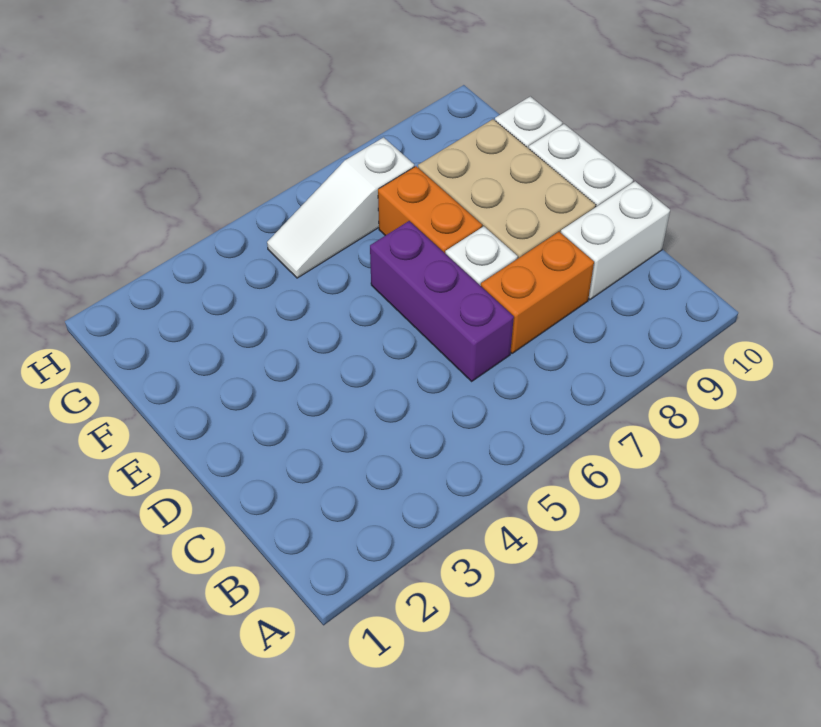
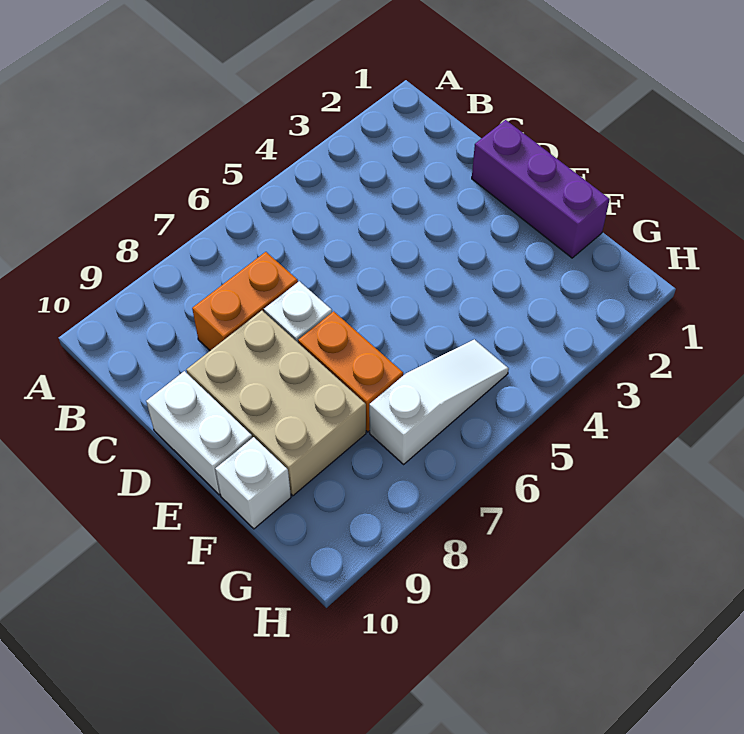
purple brick C6:E6 level 1 -> purple brick D1:F1 level 1
white brick C9:C10 level 1 -> none

